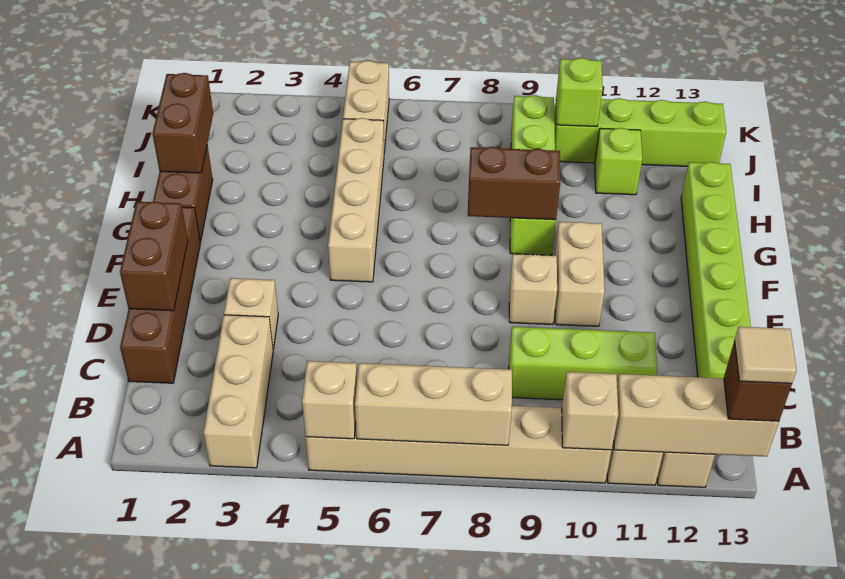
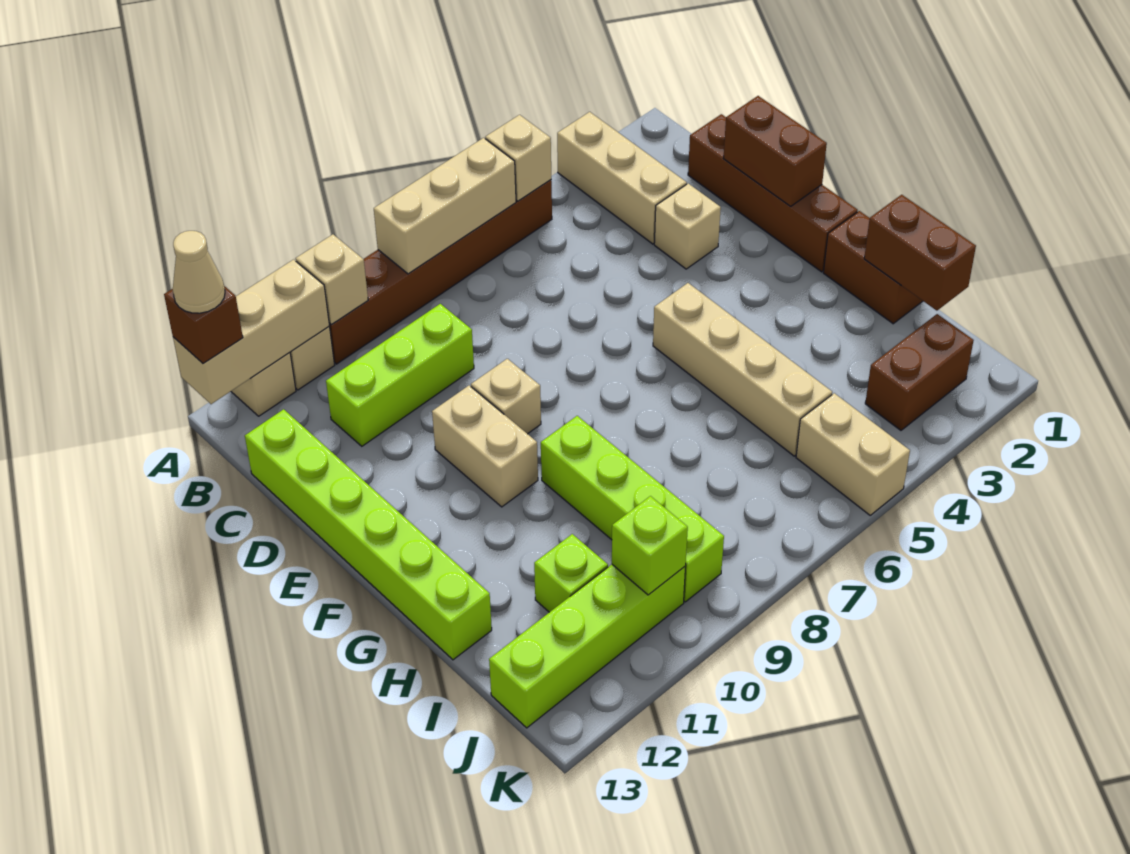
tan brick A5:A10 level 1 -> brown brick A5:A10 level 1
tan tile A13 level 4 -> tan cone A13 level 4
brown brick G8:G9 level 2 -> brown brick J2:J3 level 1

